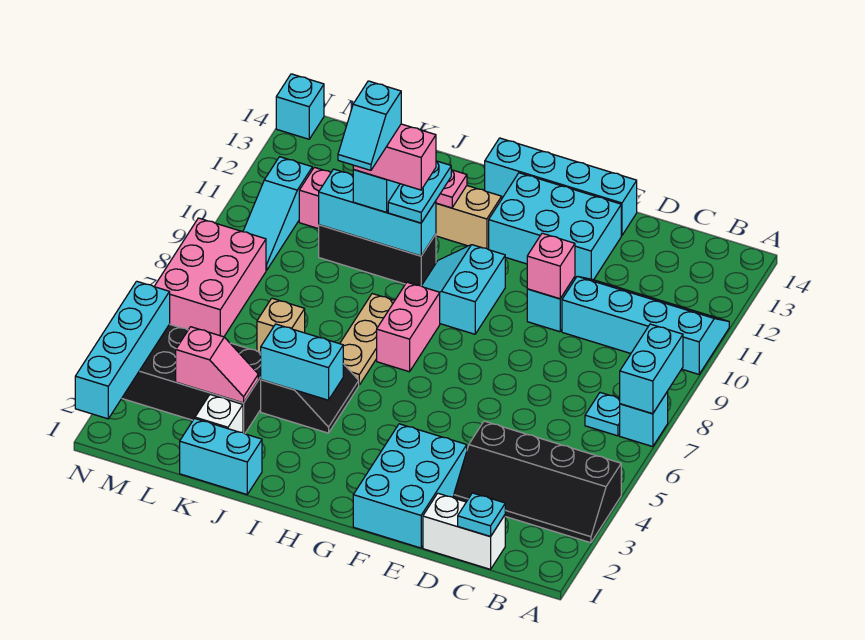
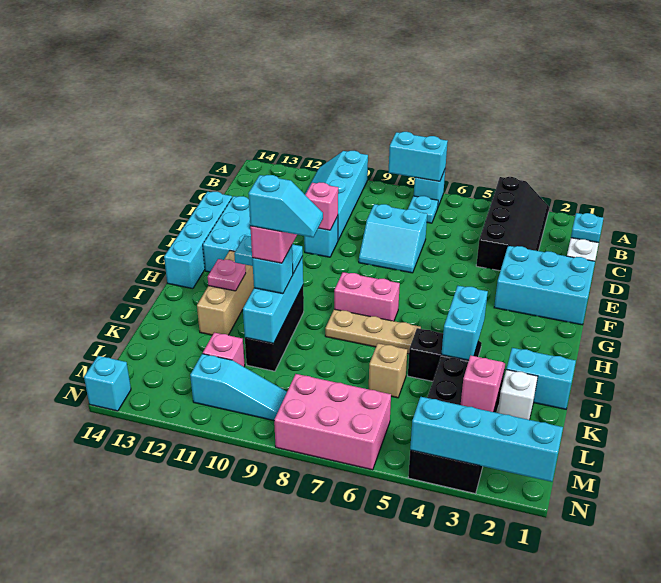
cyan slope G9:H10 level 1 top G -> cyan slope D7:E8 level 1 top D
cyan brick J1:K1 level 1 -> cyan brick J1:J2 level 1

